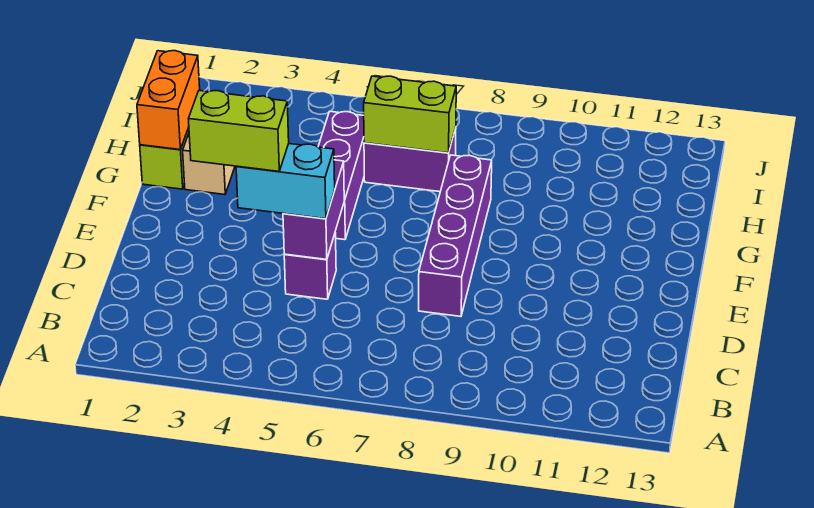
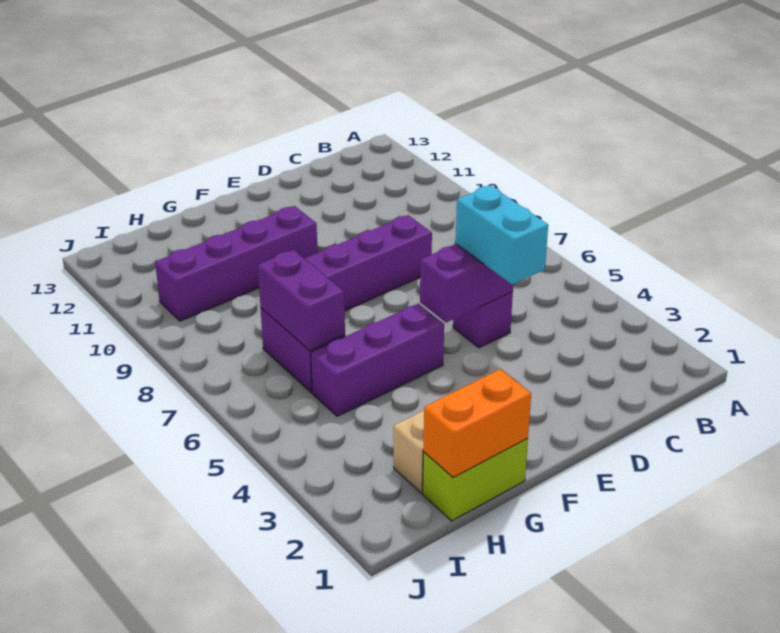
lime brick D3:D4 level 4 -> none
none -> purple brick F10:I10 level 1
lime brick H6:H7 level 2 -> purple brick H6:H7 level 2

